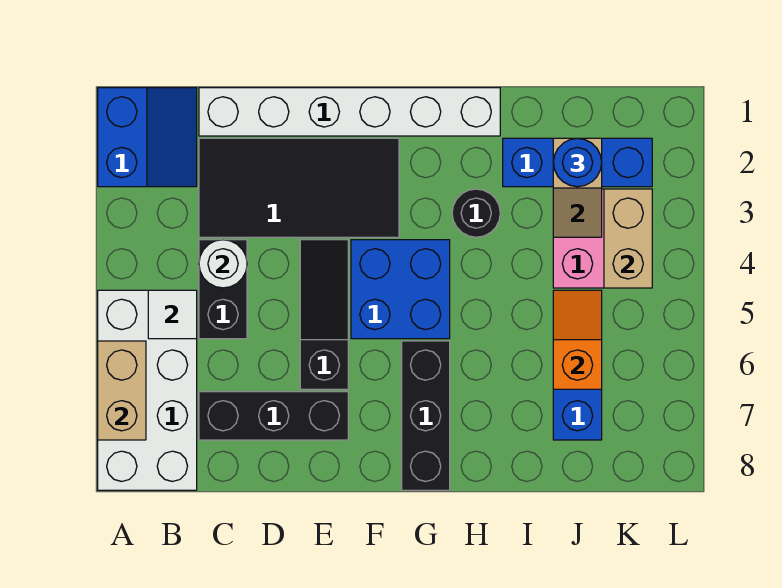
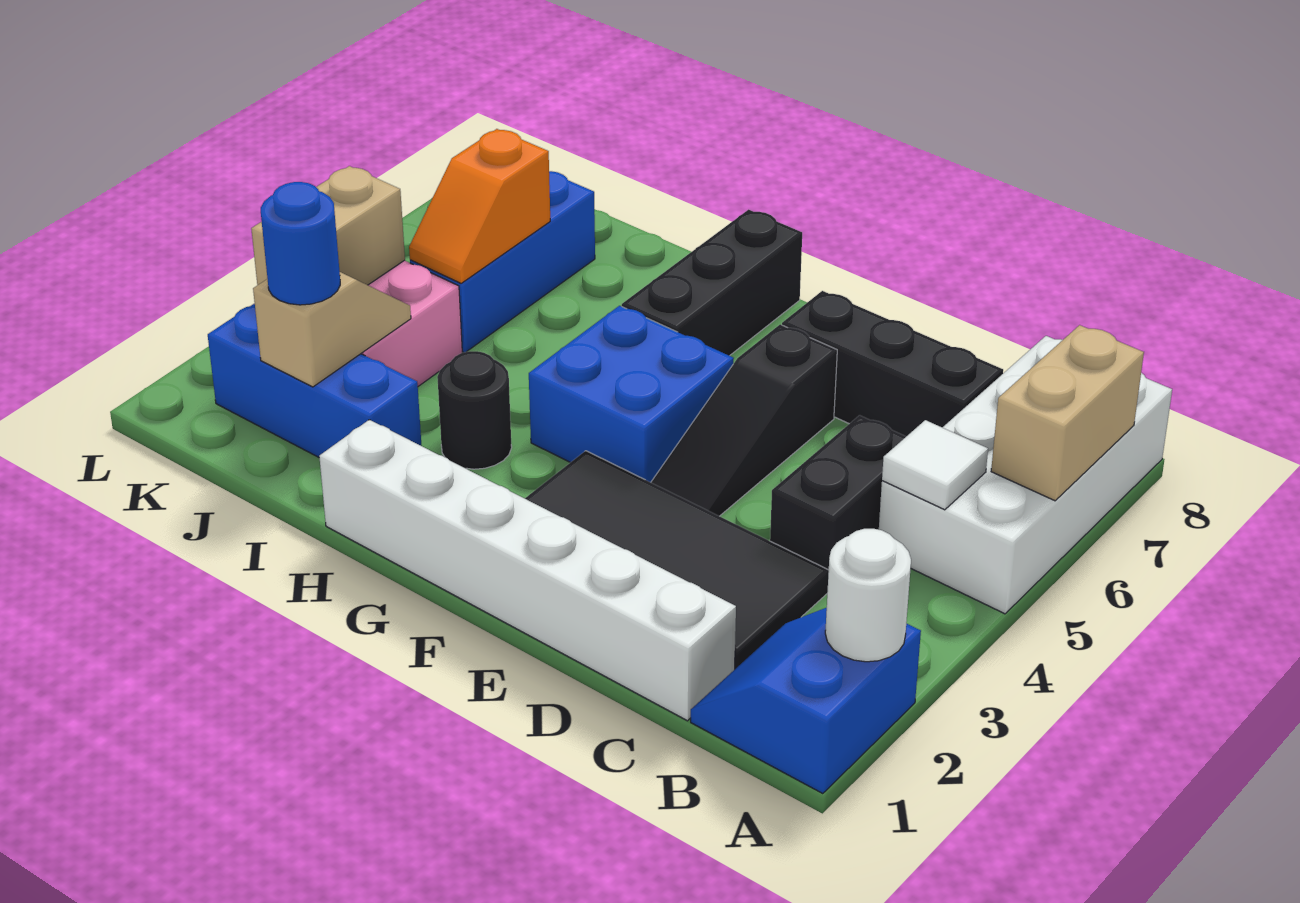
white round brick C4 level 2 -> white round brick A2 level 2

